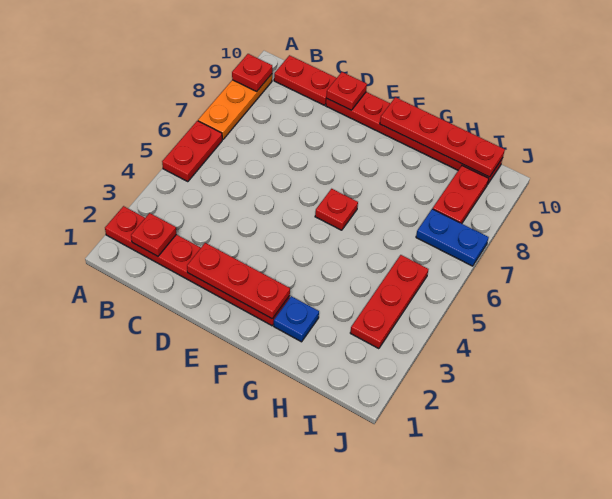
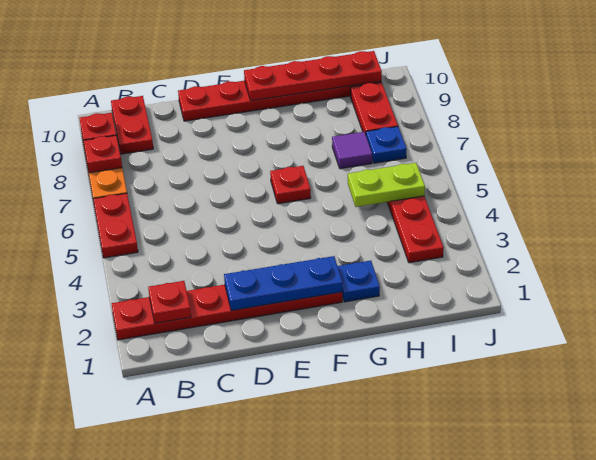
red plate B10:C10 level 1 -> red plate B9:B10 level 1
red plate D2:F2 level 2 -> blue plate D2:F2 level 2
red plate D10 level 2 -> red plate A8 level 2
none -> lime plate H5:I5 level 2
none -> purple tile H7 level 1
blue plate I7:J7 level 1 -> blue plate I7 level 1

